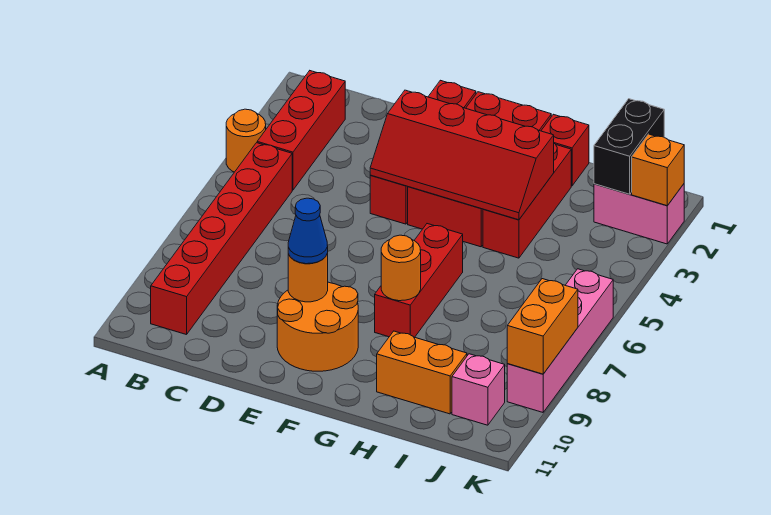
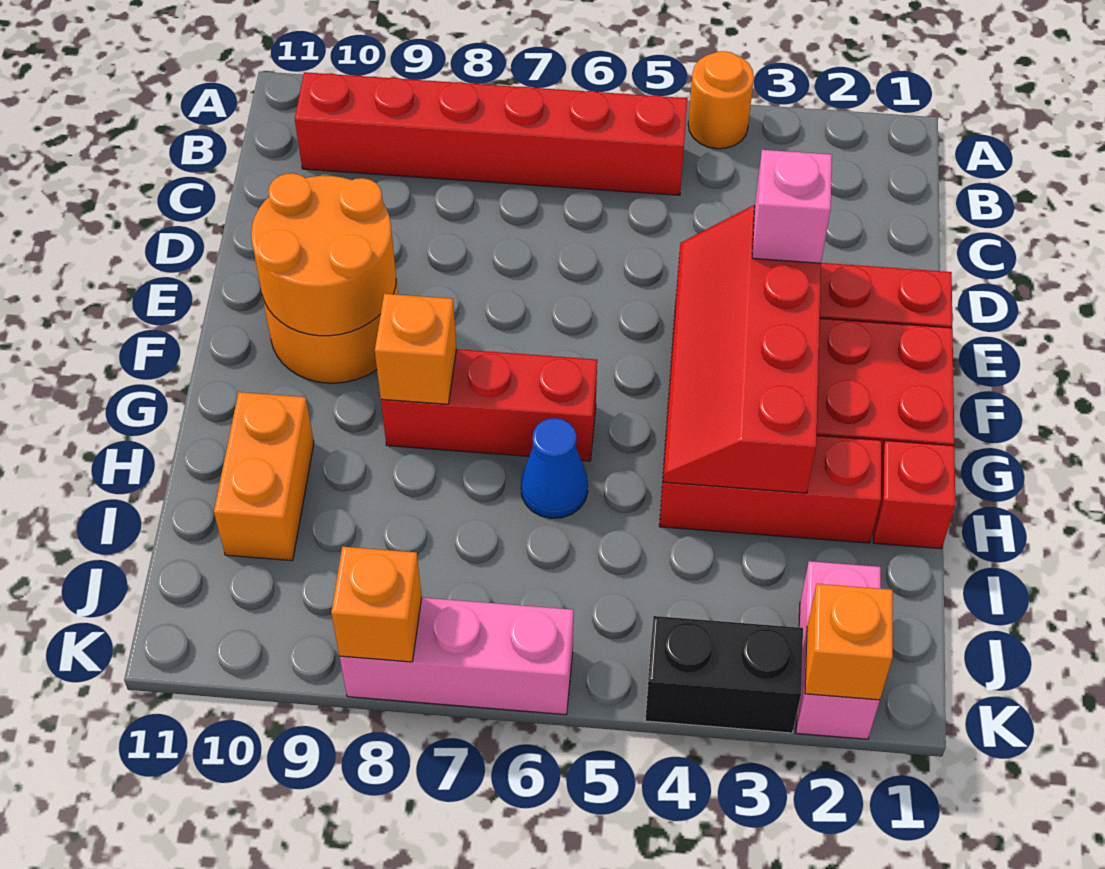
red brick B2:B4 level 1 -> none
orange round brick E9 level 2 -> orange round brick E9:F10 level 2
blue cone E9 level 3 -> blue cone H6 level 1
orange round brick G8 level 2 -> orange brick G8 level 2
black brick J1:J2 level 2 -> black brick K3:K4 level 1
pink brick J10 level 1 -> pink brick E3 level 3
pink brick K6:K9 level 1 -> pink brick K6:K8 level 1
orange brick K8:K9 level 2 -> orange brick K8 level 2

